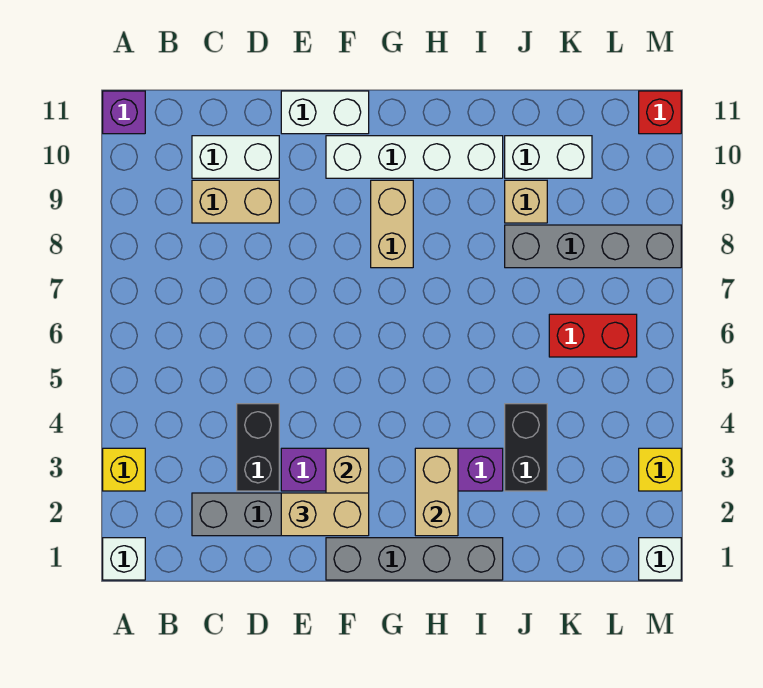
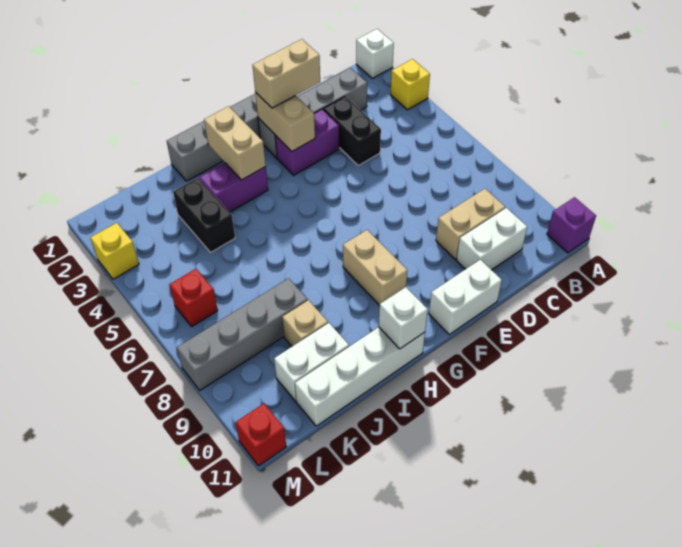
white brick F10:I10 level 1 -> white brick H11:K11 level 1
red brick K6:L6 level 1 -> red brick L6 level 1
white brick M1 level 1 -> white brick H11 level 2

